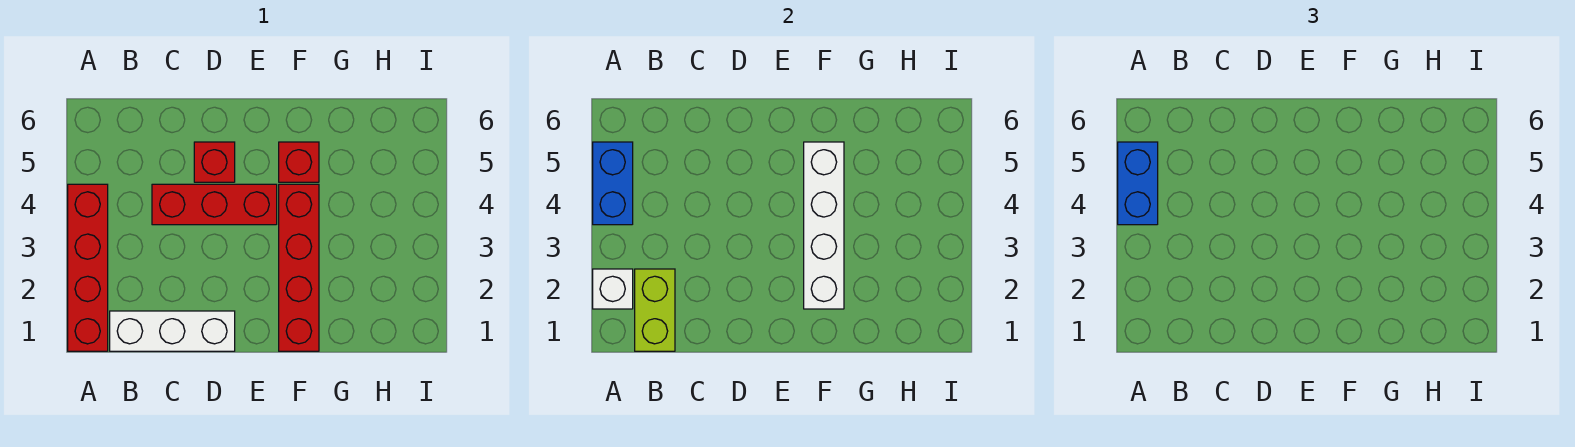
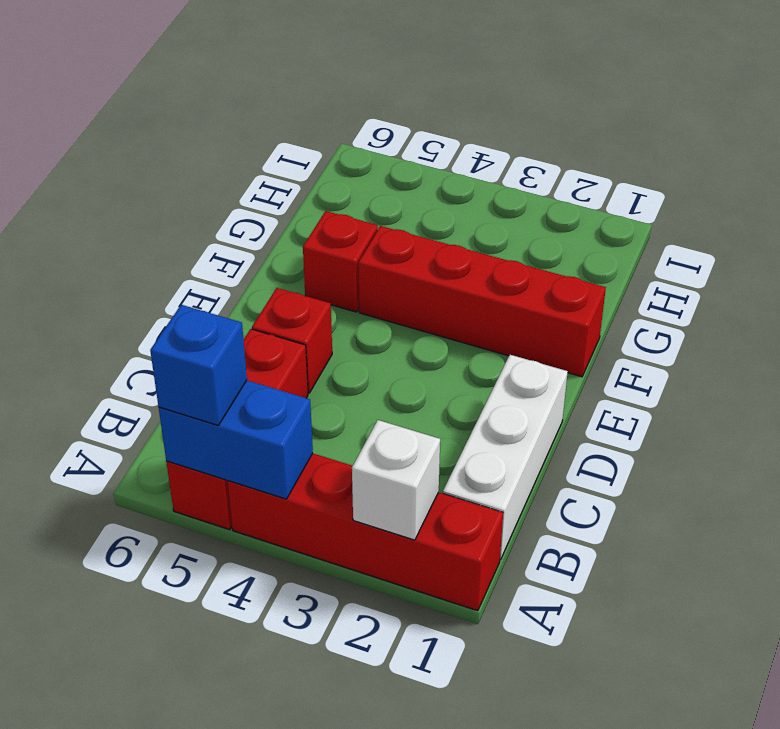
blue brick A4:A5 level 3 -> blue brick A5 level 3
lime brick B1:B2 level 2 -> none
red brick C4:E4 level 1 -> red brick A5:C5 level 1
white brick F2:F5 level 2 -> none

